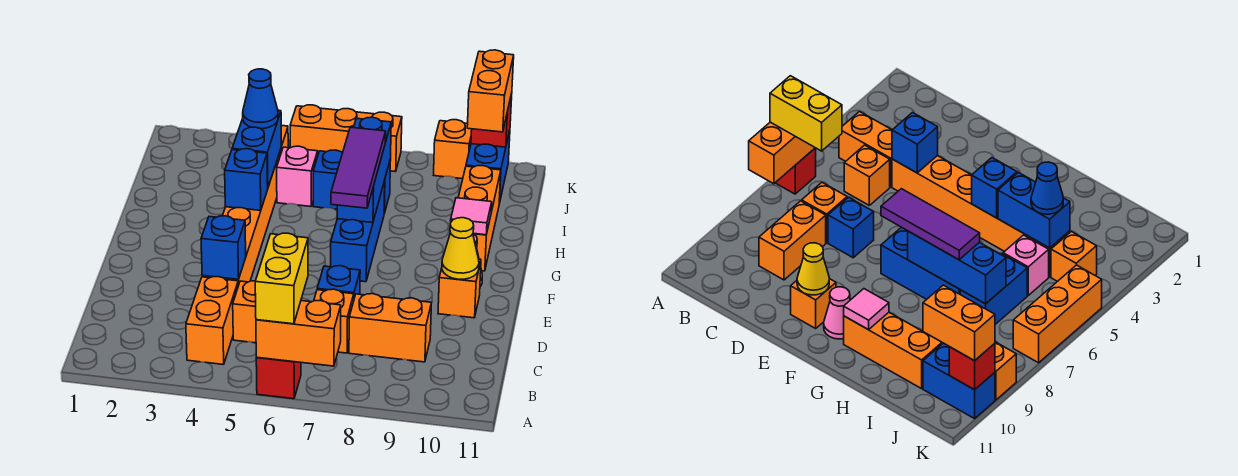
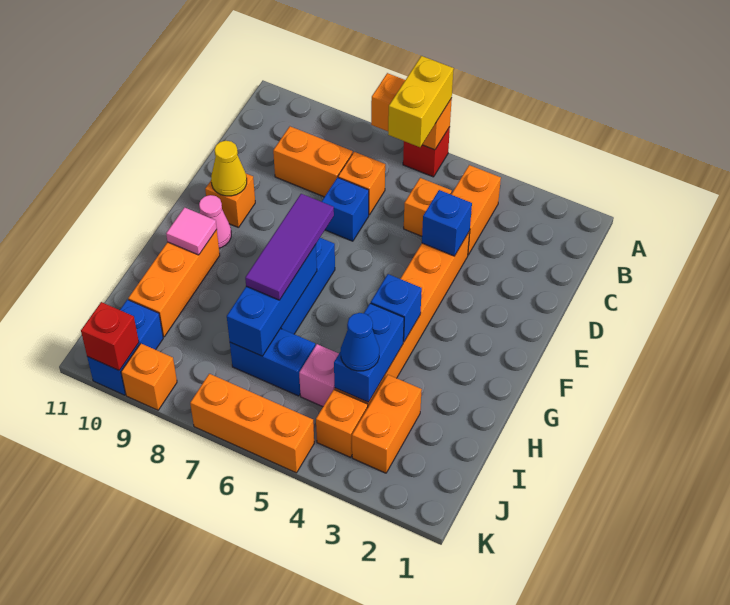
orange brick J10:K10 level 3 -> orange brick I3:J3 level 1

